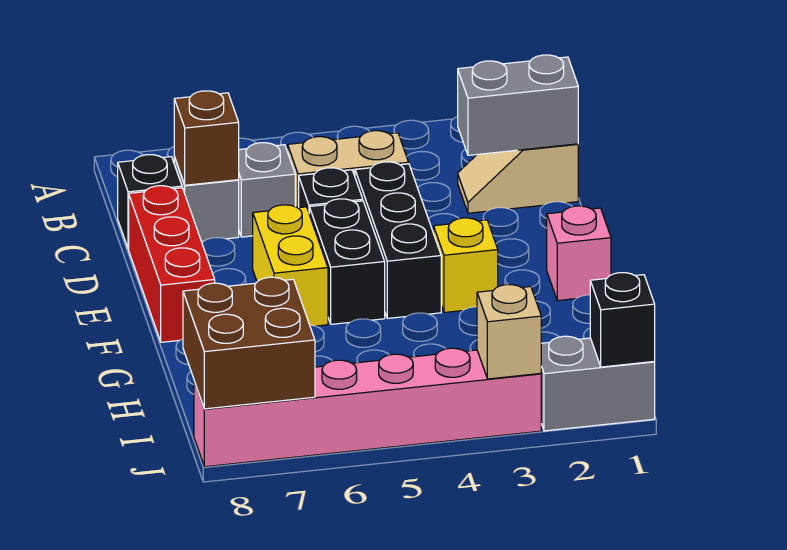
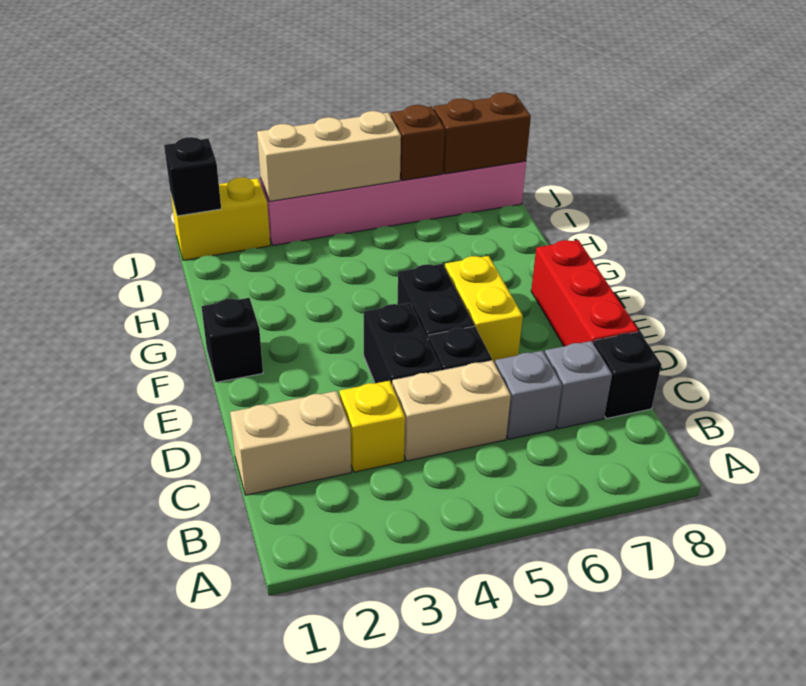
tan slope C1:C2 level 1 top 1 -> tan brick C1:C2 level 1
grey brick C1:C2 level 2 -> none
brown brick C7 level 2 -> brown brick J6 level 2
black brick D4:F4 level 1 -> black brick D4:E4 level 1
pink brick F1 level 1 -> black brick F1 level 1
yellow brick F3 level 1 -> yellow brick C3 level 1
brown brick I7:J8 level 2 -> brown brick J7:J8 level 2
grey brick J1:J2 level 1 -> yellow brick J1:J2 level 1
tan brick J3 level 2 -> tan brick J3:J5 level 2

